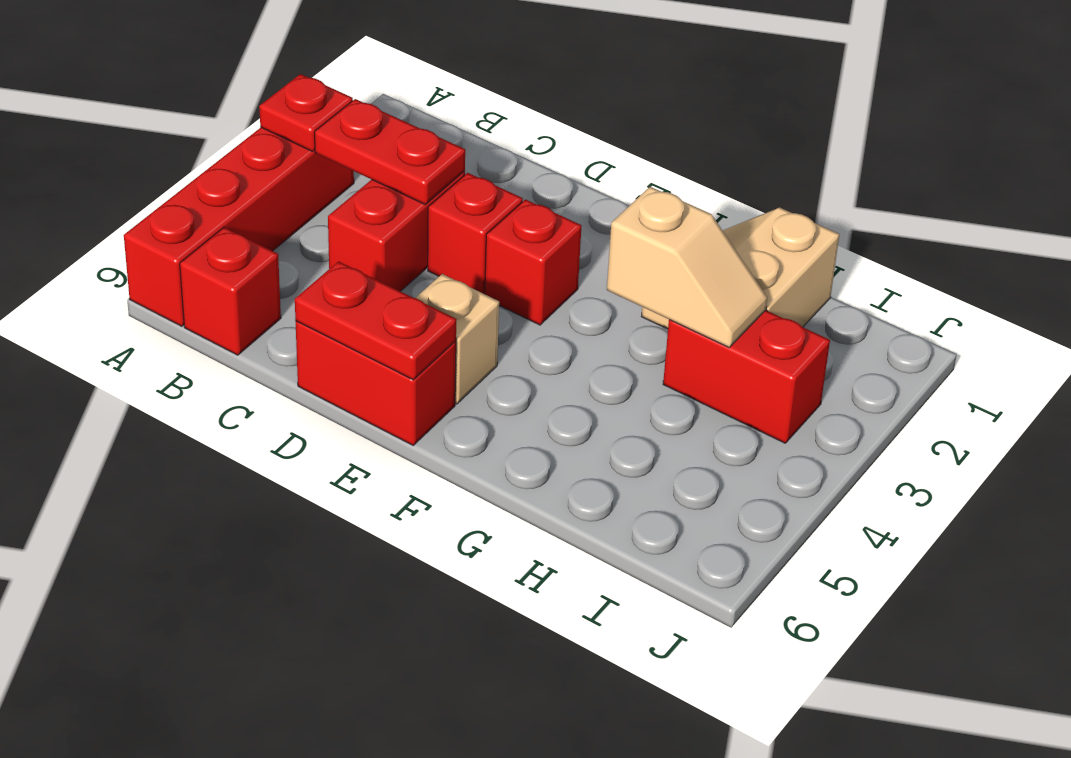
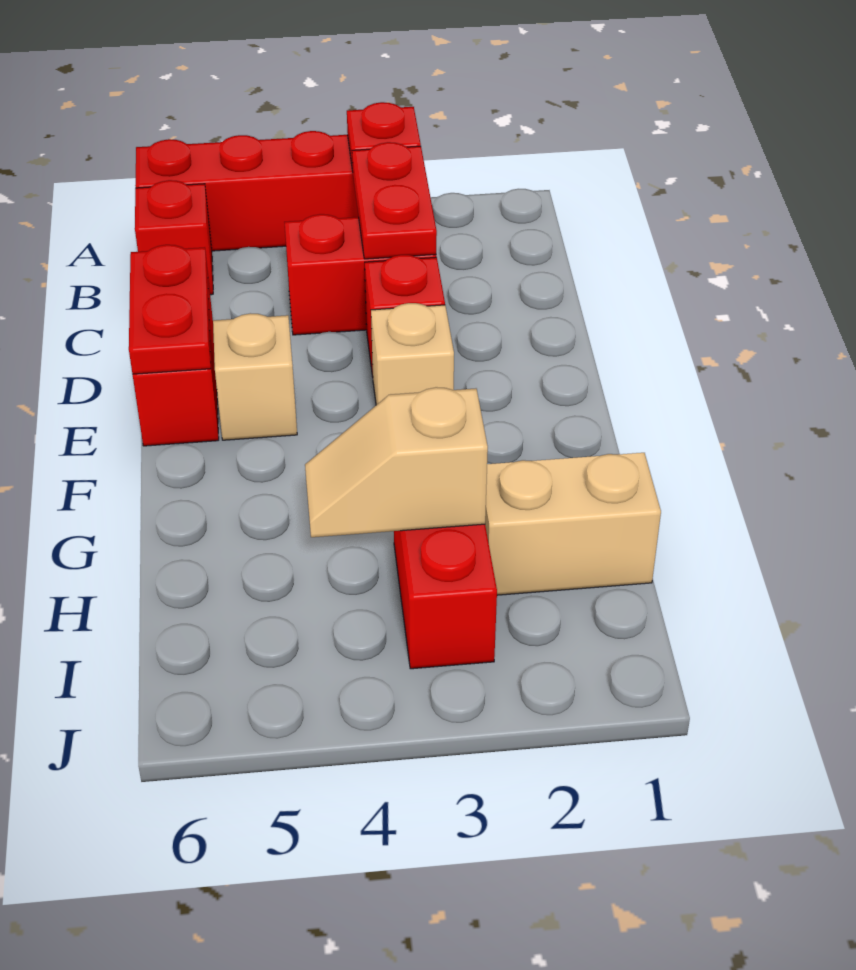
red brick E3 level 1 -> tan brick E3 level 1
tan slope G3:H3 level 2 top G -> tan slope H3:H4 level 2 top 3

